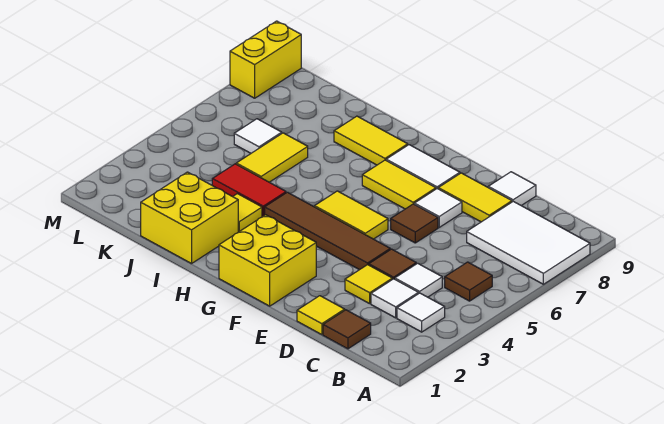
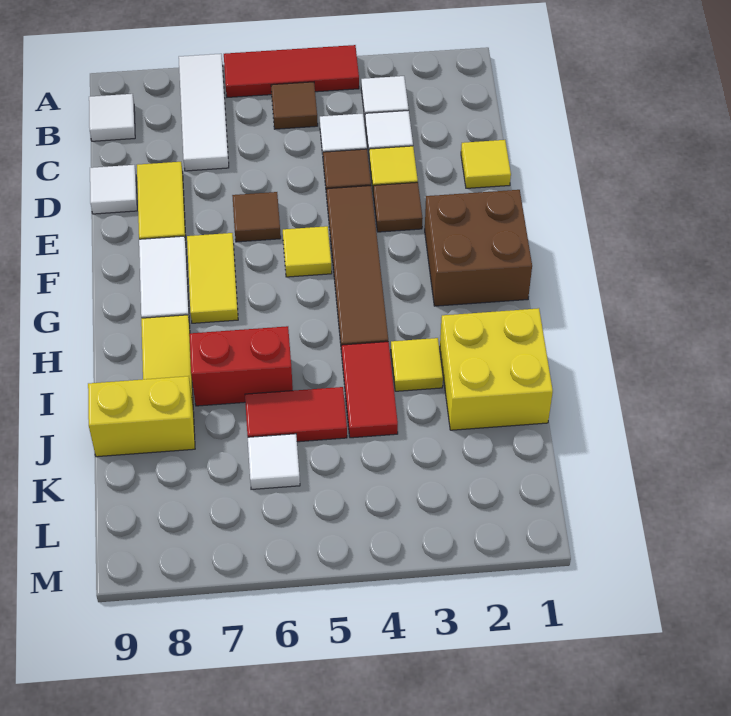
none -> red tile A4:A6 level 1
white tile A7:C8 level 1 -> white tile A7:C7 level 1
brown tile C1 level 1 -> brown tile E3 level 1
white tile E7 level 1 -> white tile B9 level 1
yellow brick F1:G2 level 1 -> brown brick F1:G2 level 1
yellow tile F5:G5 level 1 -> yellow tile F5 level 1
none -> red brick I6:I7 level 1
yellow tile J5:J6 level 1 -> red tile J5:J6 level 1
yellow brick M8:M9 level 1 -> yellow brick J8:J9 level 1

